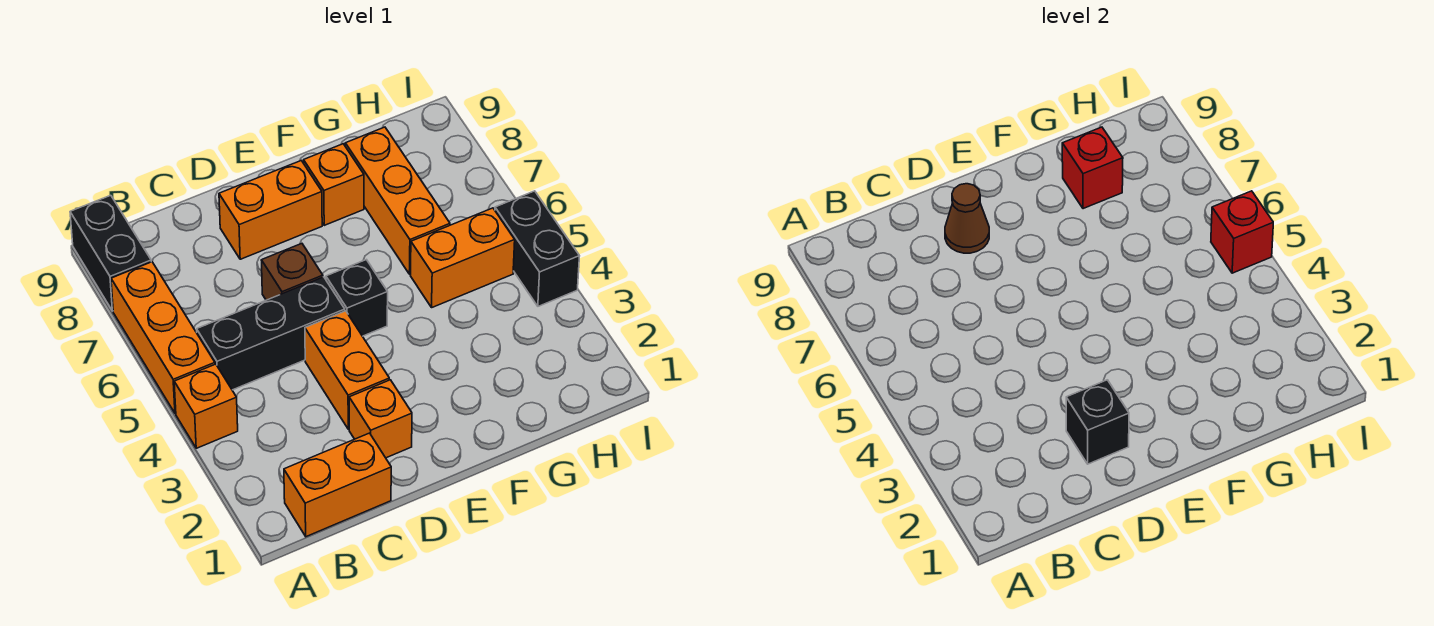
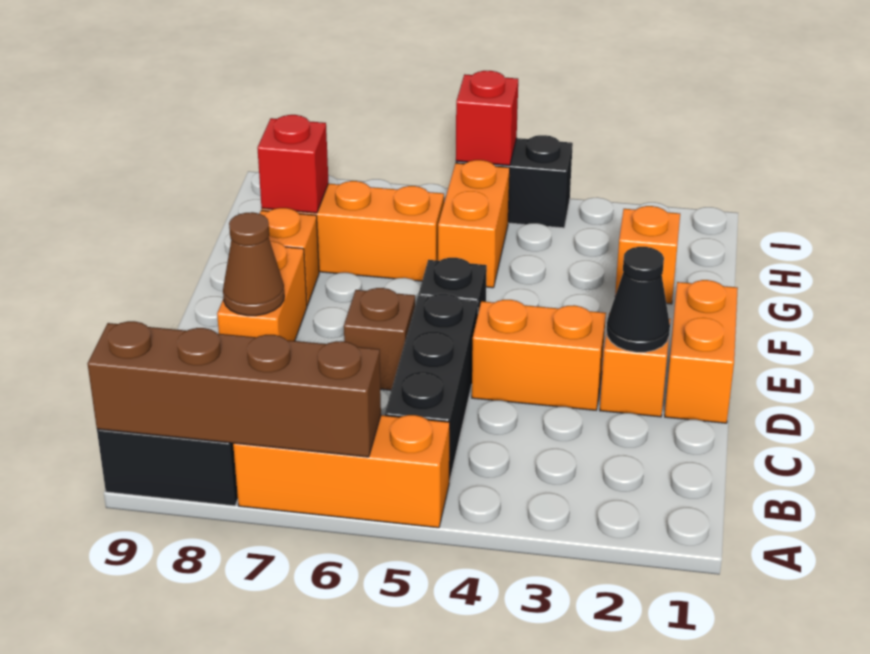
orange brick A4 level 1 -> orange brick G2 level 1
none -> brown brick A6:A9 level 2
orange brick B1:C1 level 1 -> orange brick D1:E1 level 1
black brick D2 level 2 -> black cone D2 level 2

